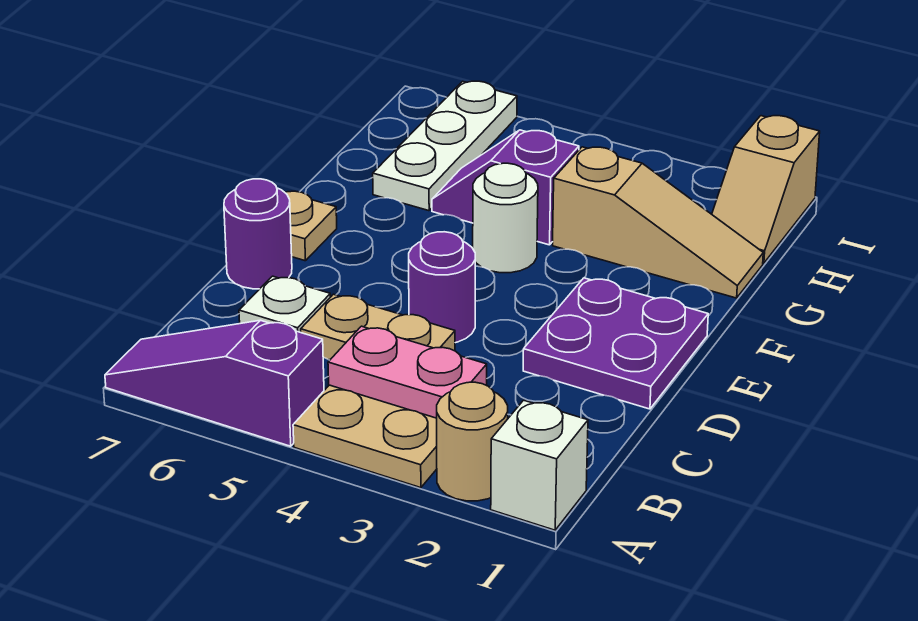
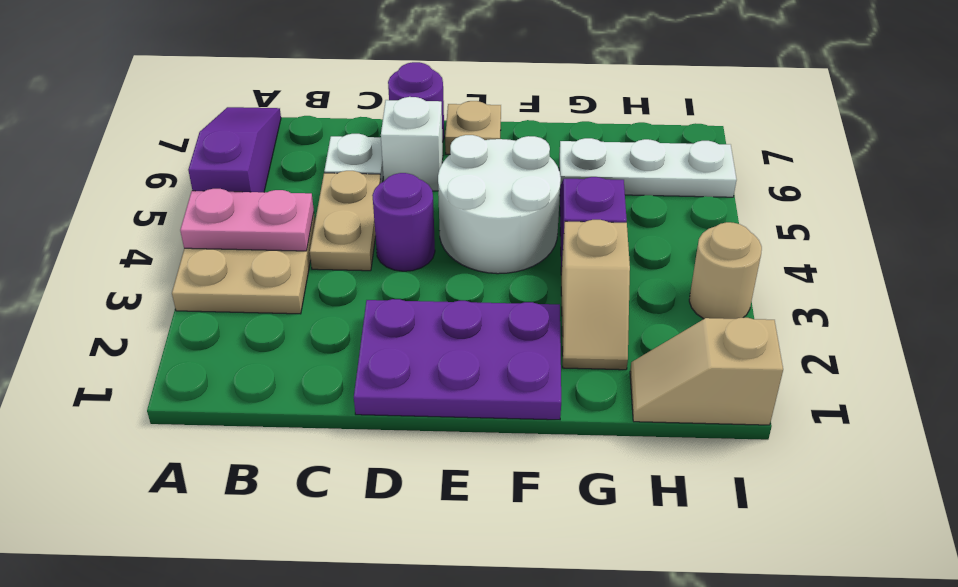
white brick A1 level 1 -> white brick D6 level 1
tan round brick A2 level 1 -> tan round brick I3 level 1
pink plate B3:B4 level 2 -> pink plate A4:B4 level 2
purple plate D1:E2 level 1 -> purple plate D1:F2 level 1
white round brick F4 level 1 -> white round brick E4:F5 level 1
tan slope G1:G3 level 1 top 3 -> tan slope G2:G3 level 1 top 3

